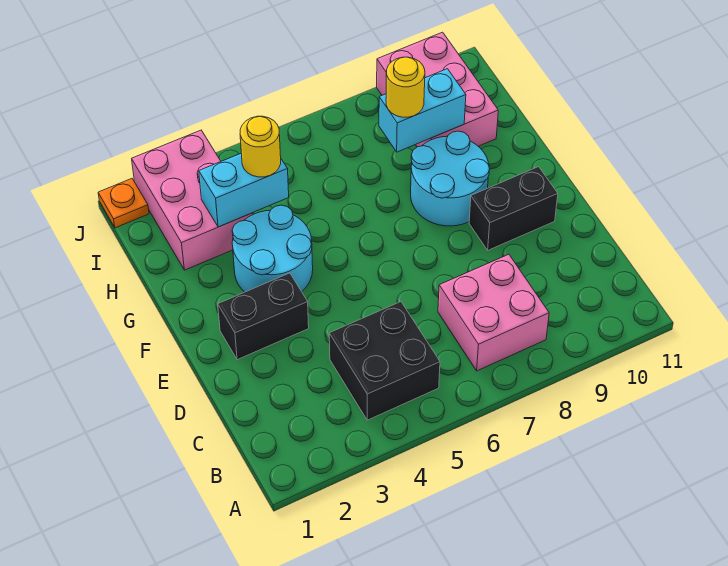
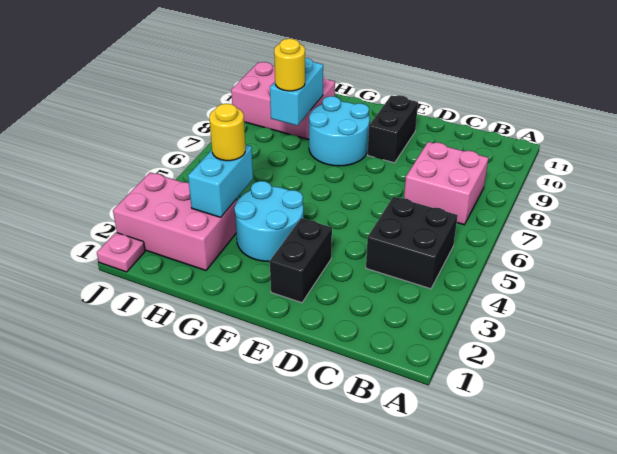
orange plate J1 level 1 -> pink plate J1 level 1

